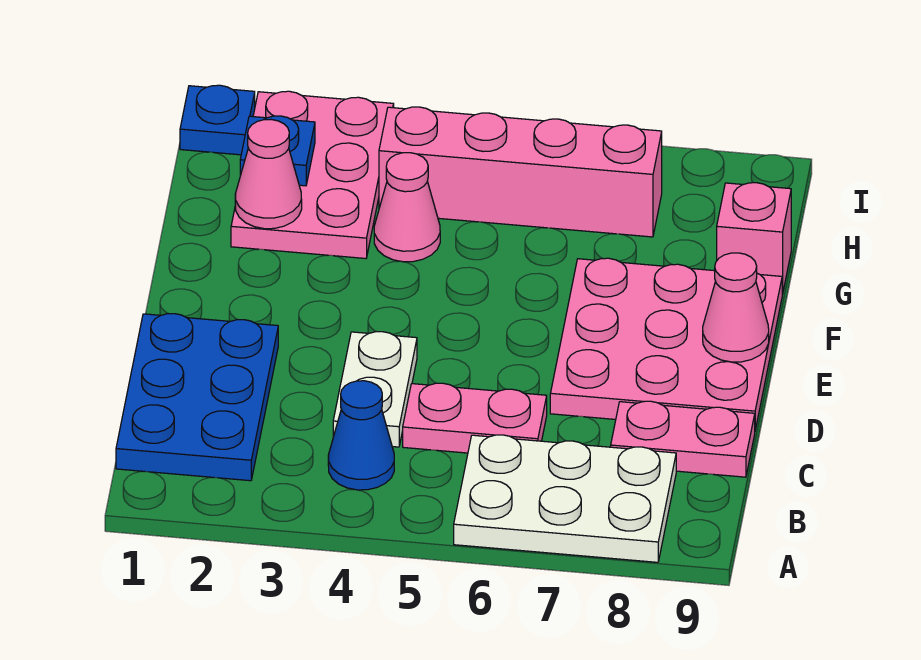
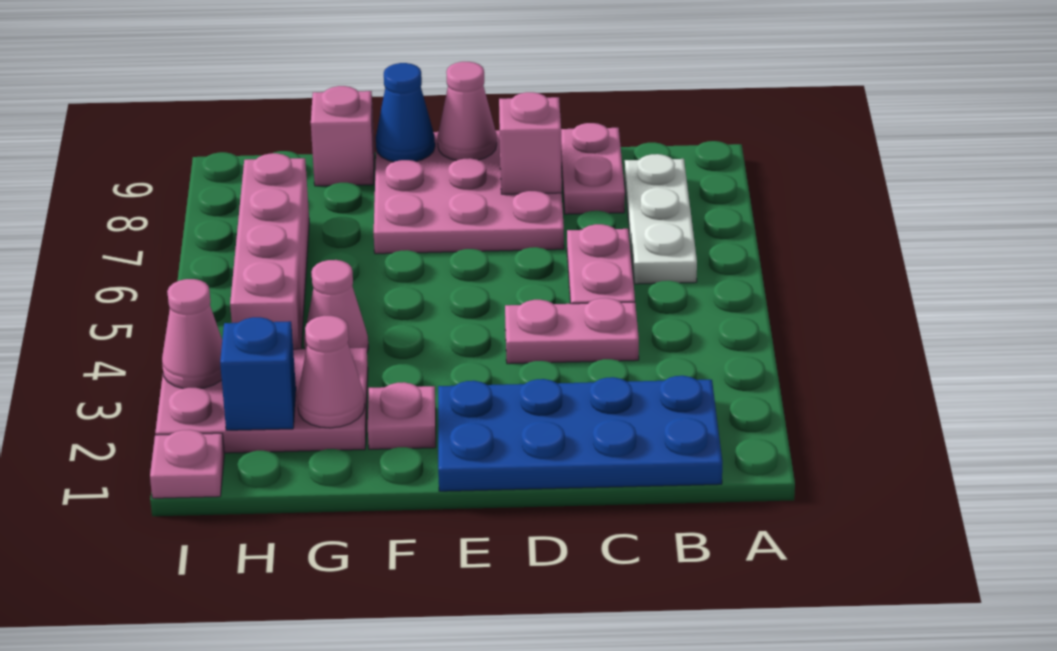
white plate A6:B8 level 1 -> white plate B6:B8 level 1
blue plate B1:D2 level 1 -> blue plate B1:E2 level 1
blue cone B4 level 1 -> blue cone F9 level 2
white plate C4:D4 level 1 -> pink plate C4:D4 level 1
none -> pink brick D8 level 2
none -> pink plate F2 level 1
blue plate H2 level 2 -> blue brick H2 level 2
blue plate I1 level 1 -> pink plate I1 level 1
none -> pink cone I3 level 2

